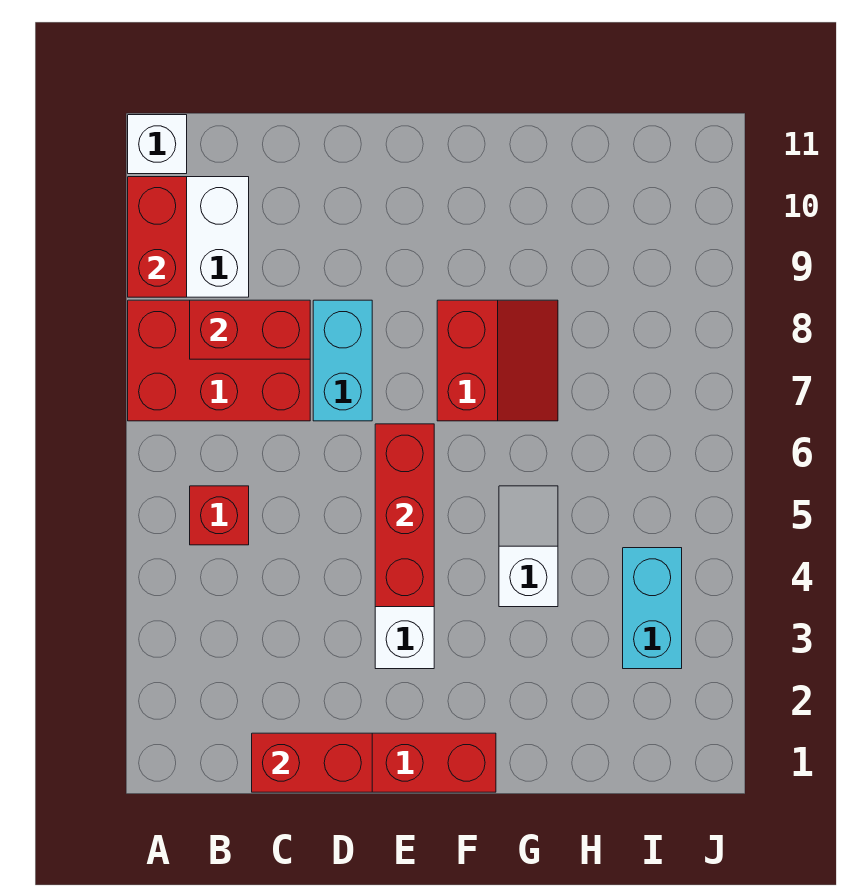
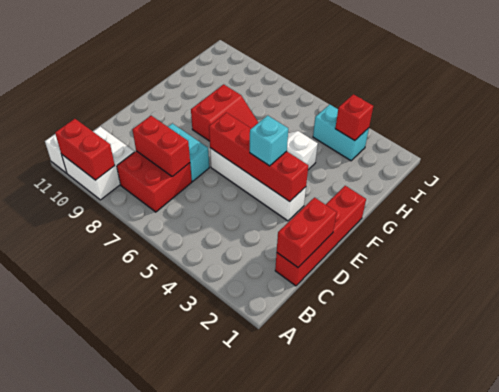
red brick A7:C8 level 1 -> red brick B7:C8 level 1
red brick B5 level 1 -> red brick I3 level 2
red brick B8:C8 level 2 -> red brick C7:C8 level 2
red brick E4:E6 level 2 -> red brick E3:E6 level 2
none -> cyan brick E4 level 3
red slope F7:G8 level 1 top F -> red slope F7:G8 level 1 top 8

